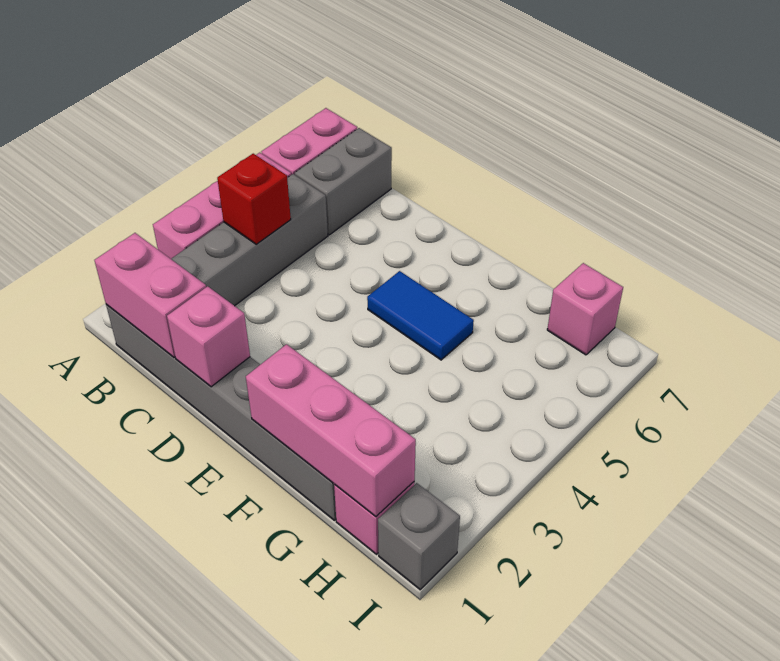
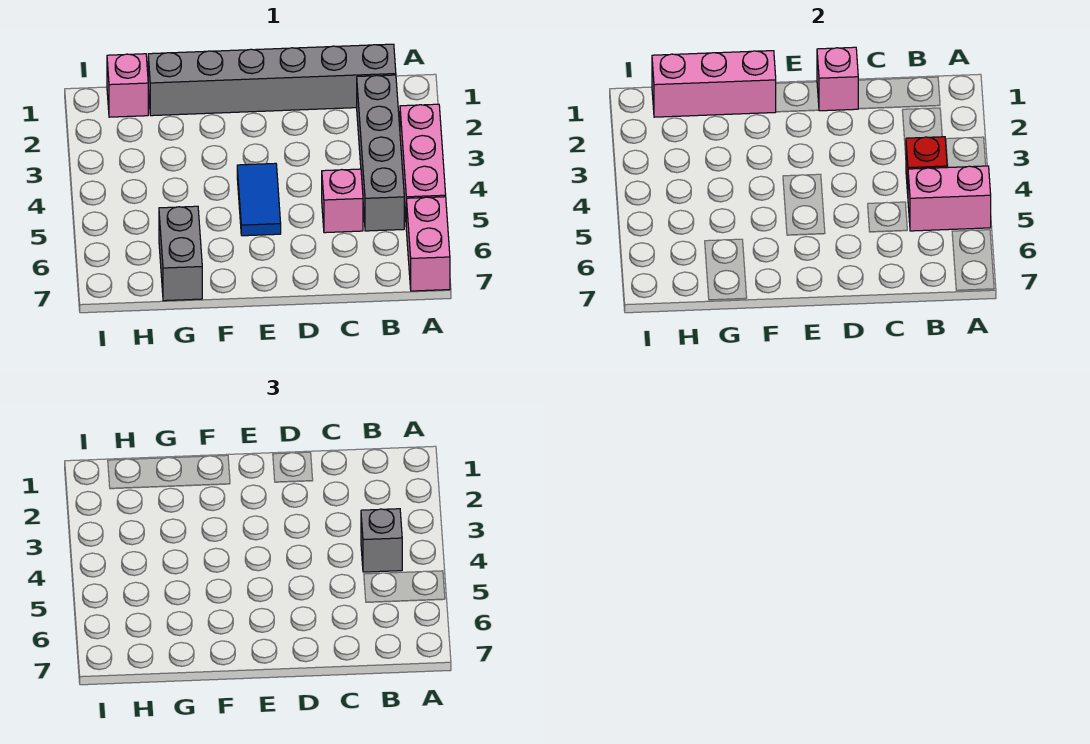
pink brick B1:C1 level 2 -> pink brick A5:B5 level 2
grey brick B6:B7 level 1 -> grey brick G6:G7 level 1
blue tile E5:F5 level 1 -> blue tile E4:E5 level 1
pink brick H7 level 1 -> pink brick C5 level 1
grey brick I1 level 1 -> grey brick B4 level 3

